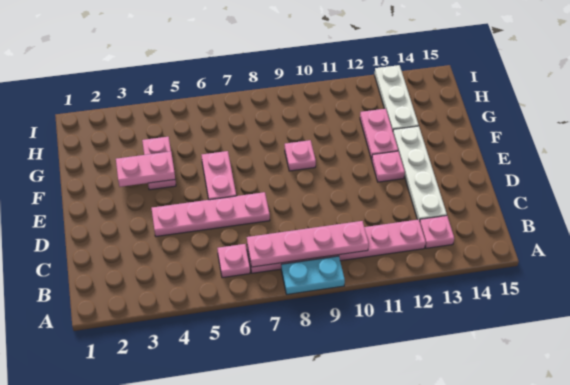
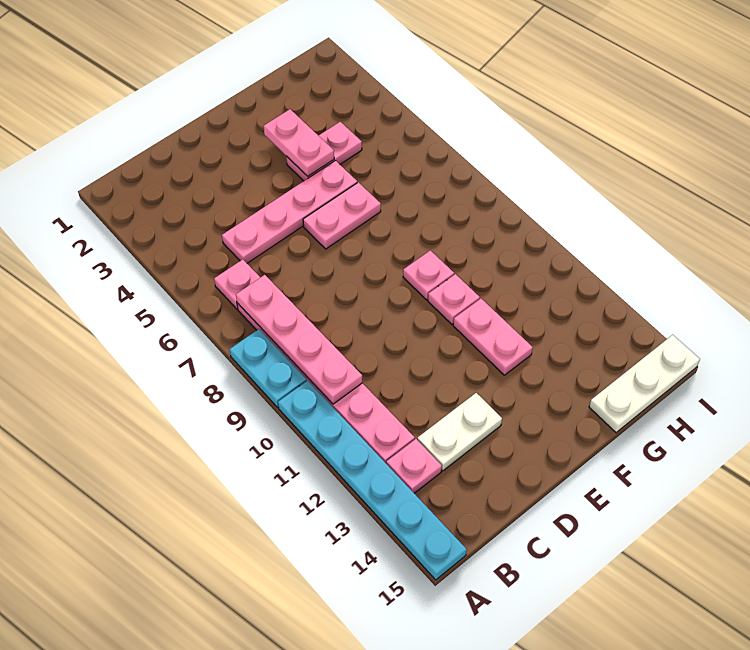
none -> cyan plate A10:A15 level 1
white plate C13:F13 level 1 -> white plate C13:D13 level 1
pink plate D4:D7 level 1 -> pink plate C5:F5 level 1
pink plate E12 level 1 -> pink plate F10 level 1
pink plate F12:G12 level 1 -> pink plate F11:F12 level 1
white plate G13:I13 level 1 -> white plate G15:I15 level 1

